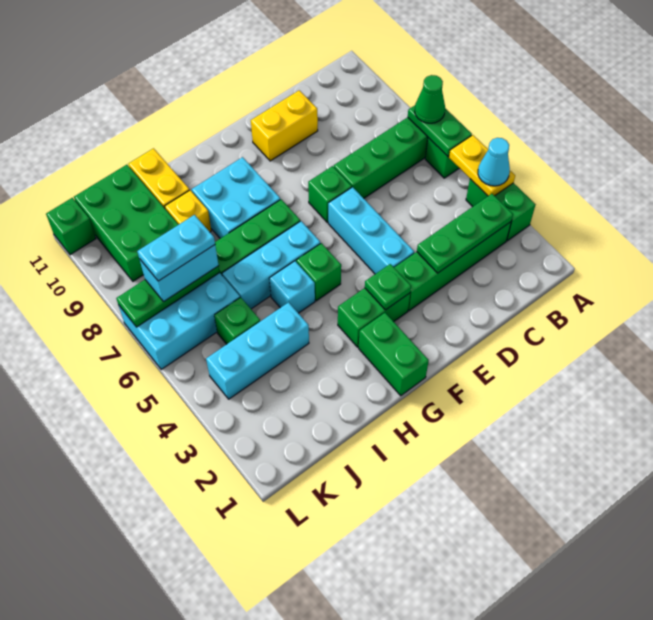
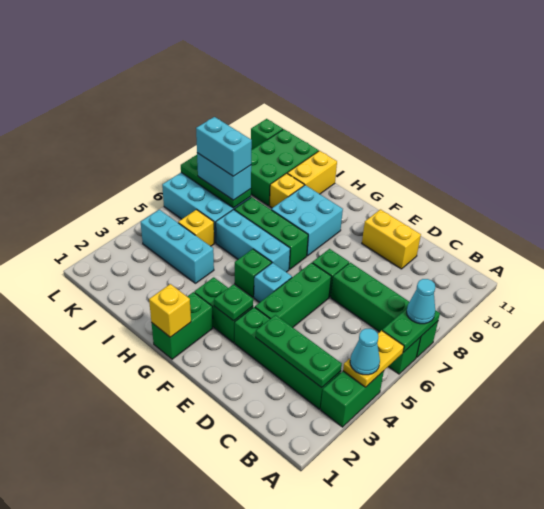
green cone A7 level 3 -> cyan cone A7 level 3
cyan brick E4:E6 level 1 -> green brick E4:E6 level 1
none -> yellow brick G1 level 2
cyan brick H5 level 1 -> cyan brick F5 level 1
green brick J5 level 1 -> yellow brick J5 level 1
cyan plate J7:K7 level 4 -> cyan brick J7:K7 level 4

